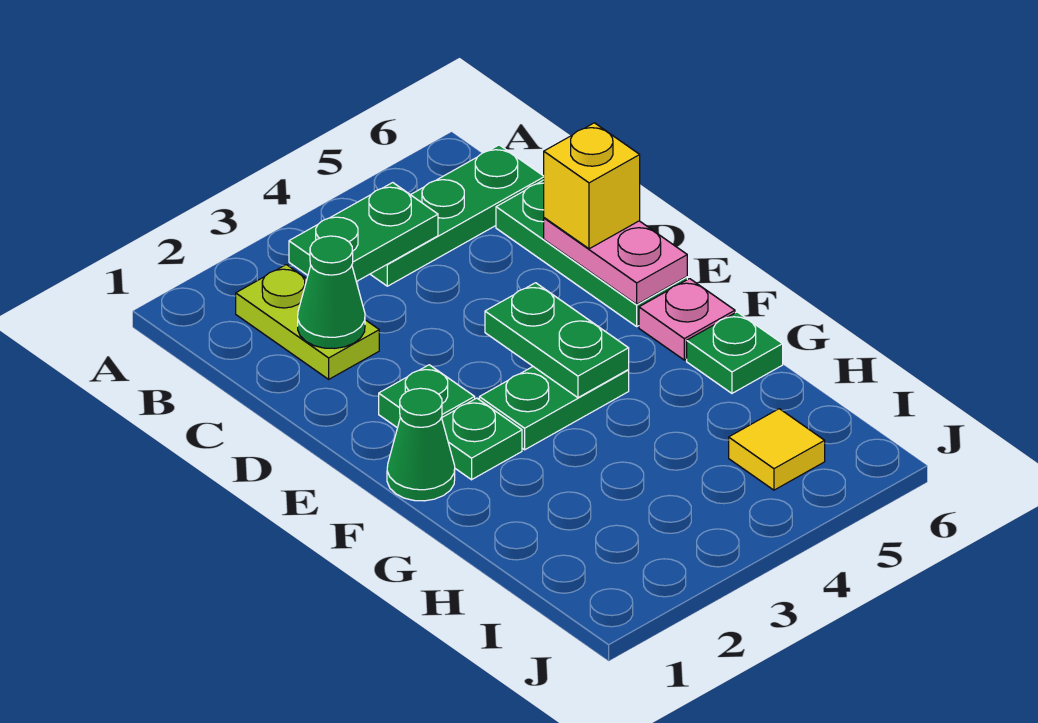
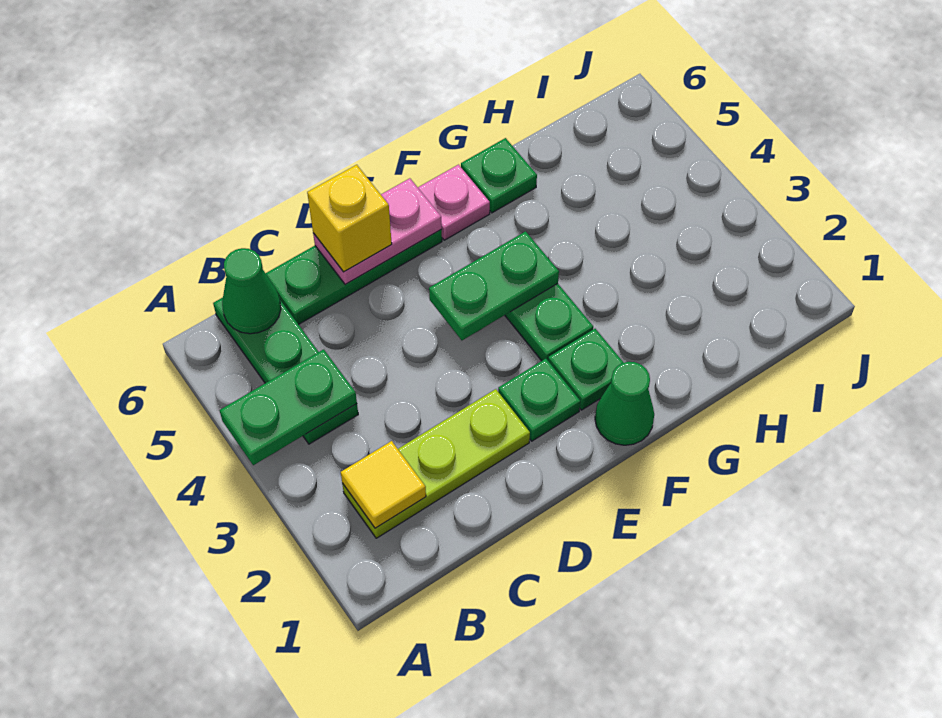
lime plate B2:C2 level 1 -> lime plate B2:D2 level 1
green plate B3:B4 level 2 -> green plate A4:B4 level 2
green cone C2 level 2 -> green cone B6 level 2
yellow tile I5 level 1 -> yellow tile B2 level 2

